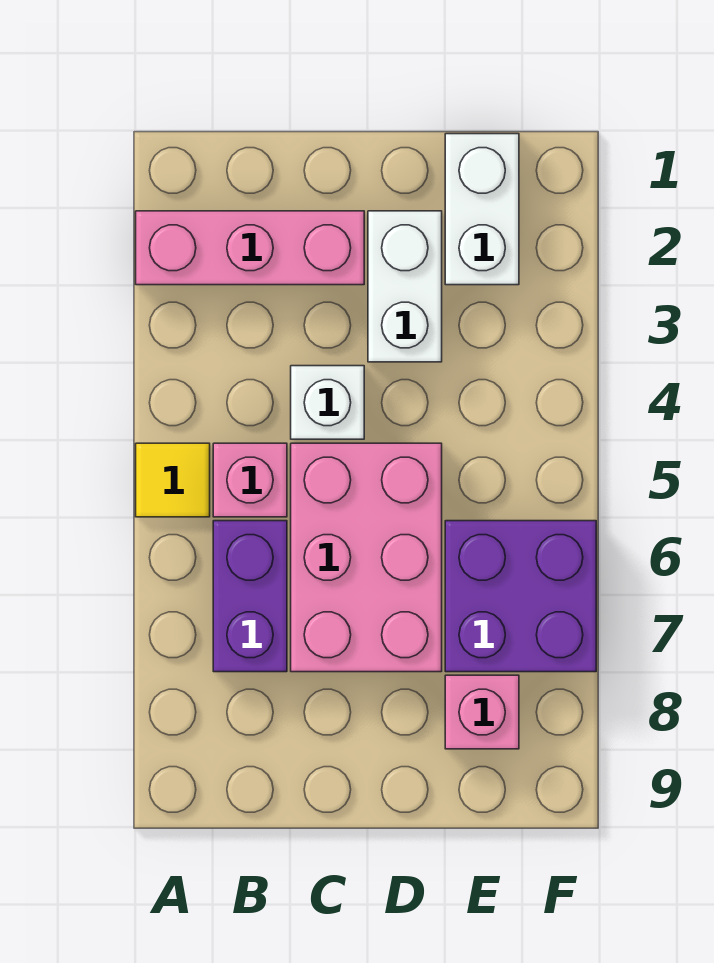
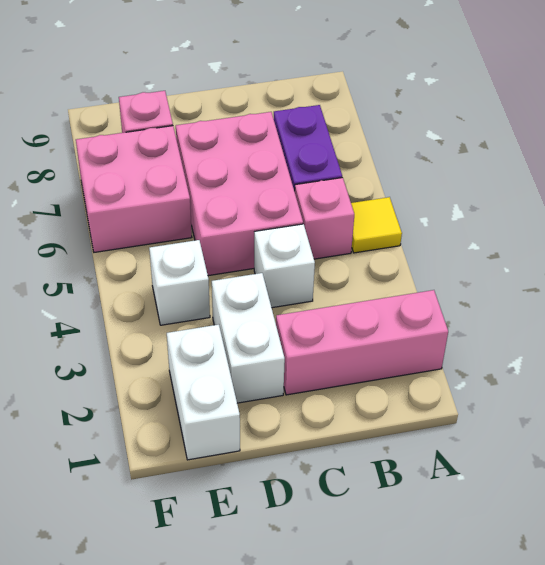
none -> white brick E4 level 1
purple brick E6:F7 level 1 -> pink brick E6:F7 level 1

